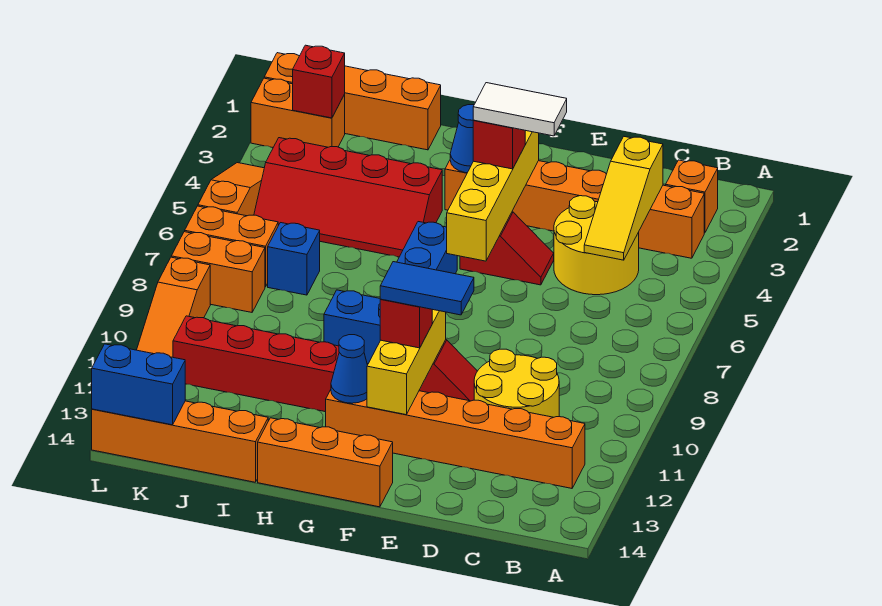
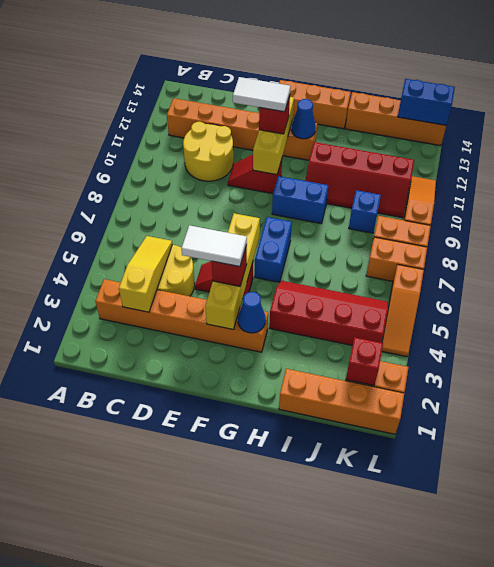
orange brick B2 level 1 -> none
blue tile E11:F11 level 4 -> white tile E11:F11 level 4
blue brick J7 level 1 -> blue brick J9 level 1

